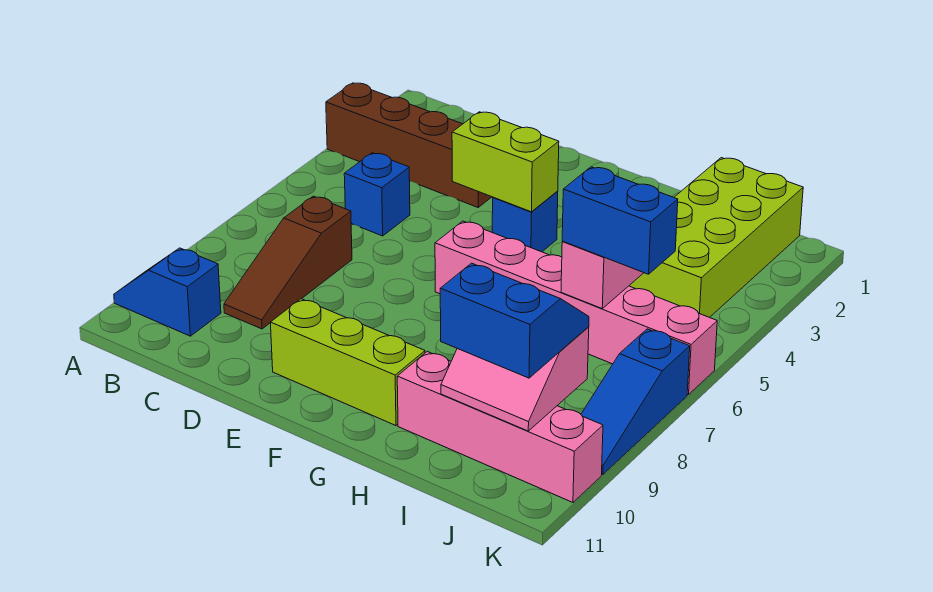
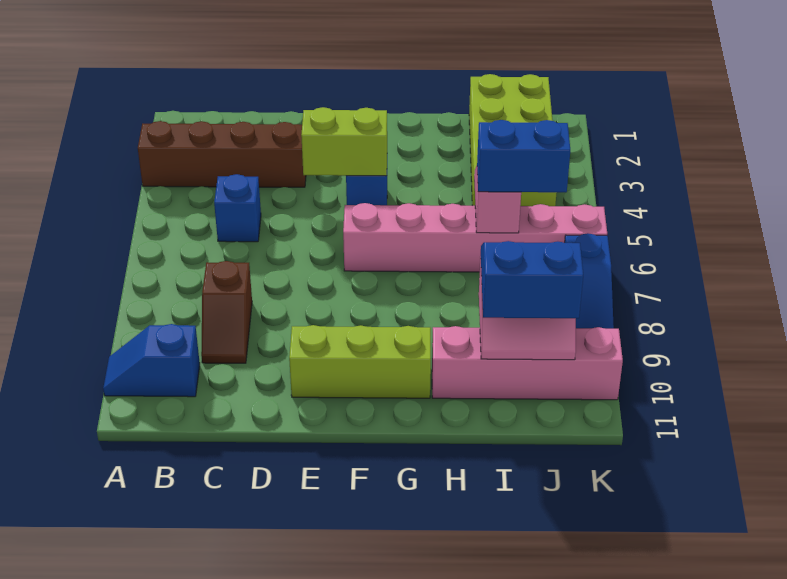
brown slope C7:C9 level 1 top 7 -> brown slope C8:C9 level 1 top 8

